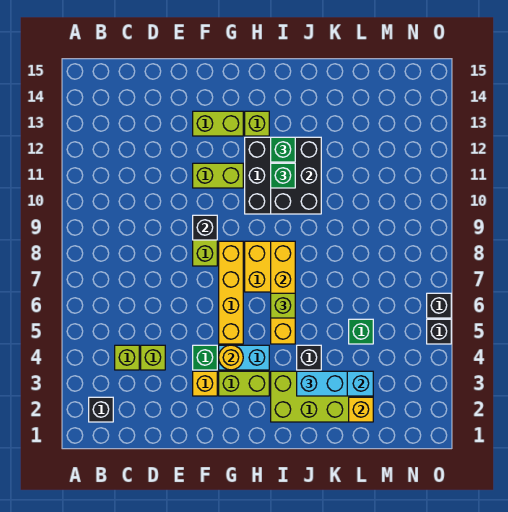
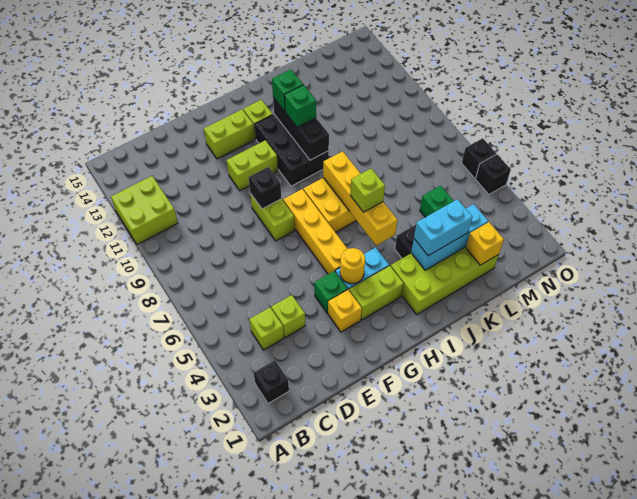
none -> lime brick A11:B12 level 1
black brick I10:J12 level 2 -> black brick I10:I12 level 2

